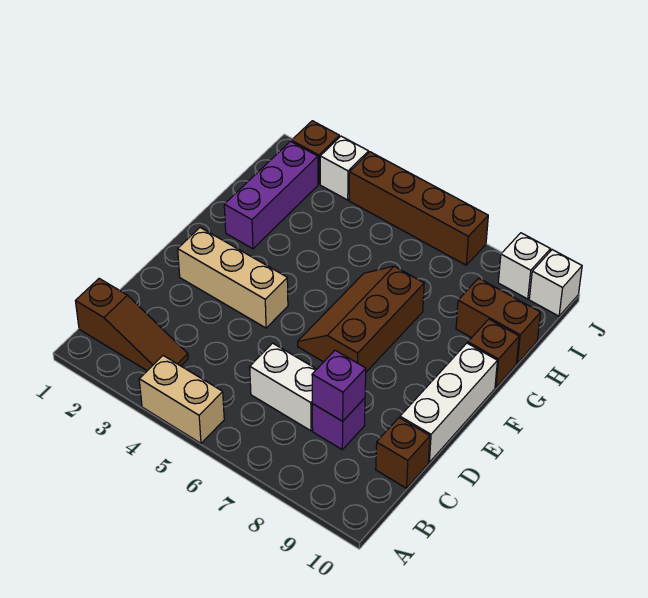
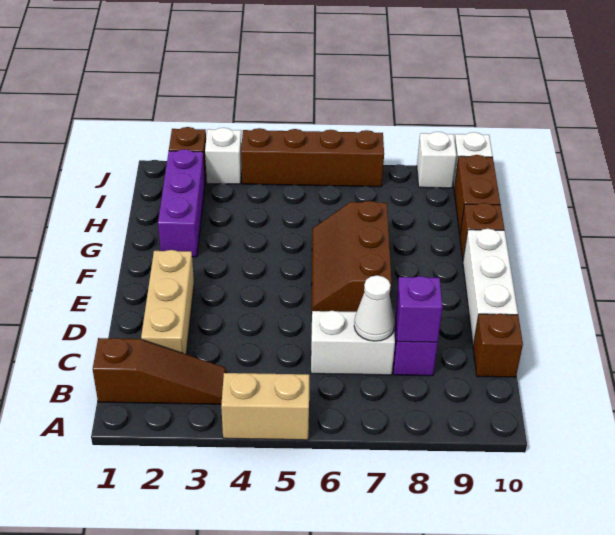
none -> white cone C7 level 2
tan brick E2:E4 level 1 -> tan brick C2:E2 level 1
brown brick H9:H10 level 1 -> brown brick H10:I10 level 1

